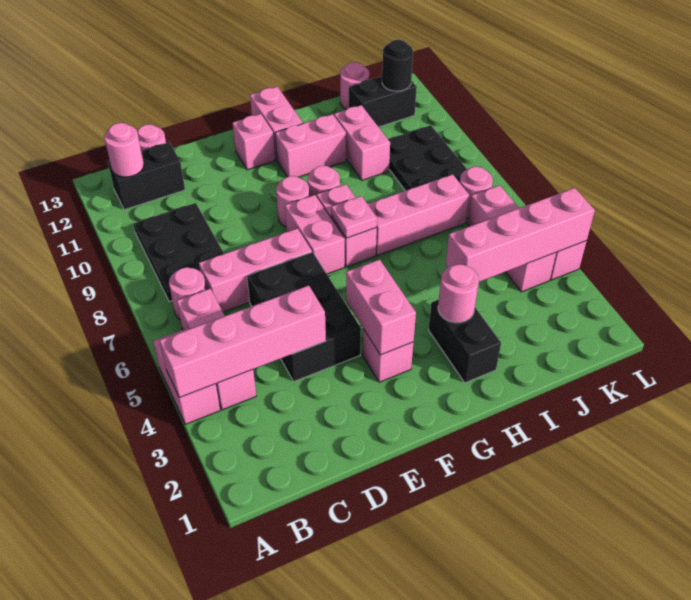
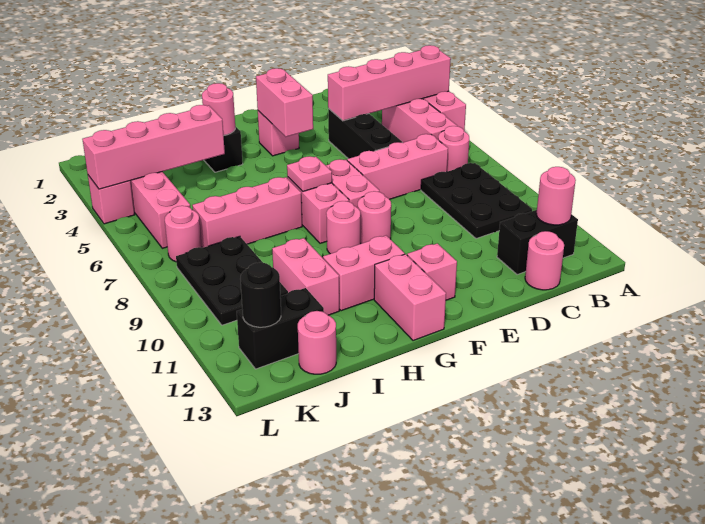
black brick D4:E6 level 1 -> black brick D4:D6 level 1

